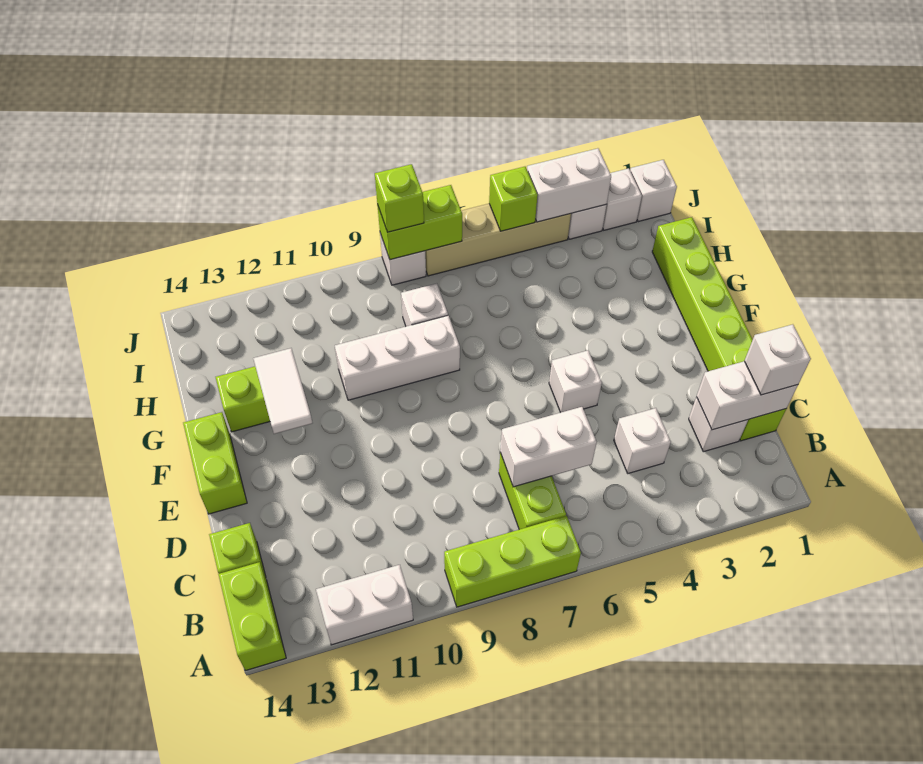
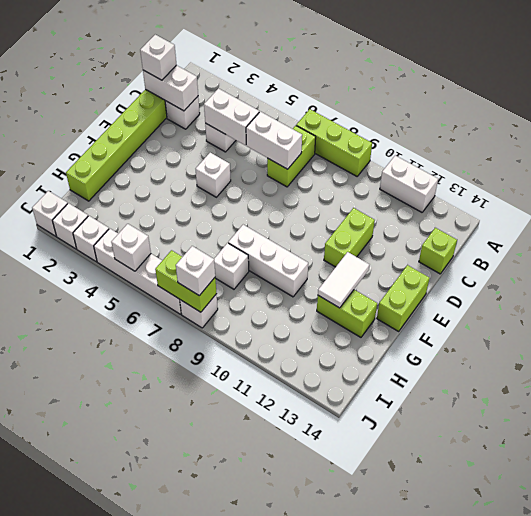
lime brick A14:B14 level 1 -> lime brick D11:E11 level 1
white brick J3:J4 level 2 -> white brick C4:C5 level 2
tan brick J4:J7 level 1 -> white brick J4:J7 level 1
lime brick J5 level 2 -> white brick J5 level 2
lime brick J8 level 3 -> white brick J8 level 3

